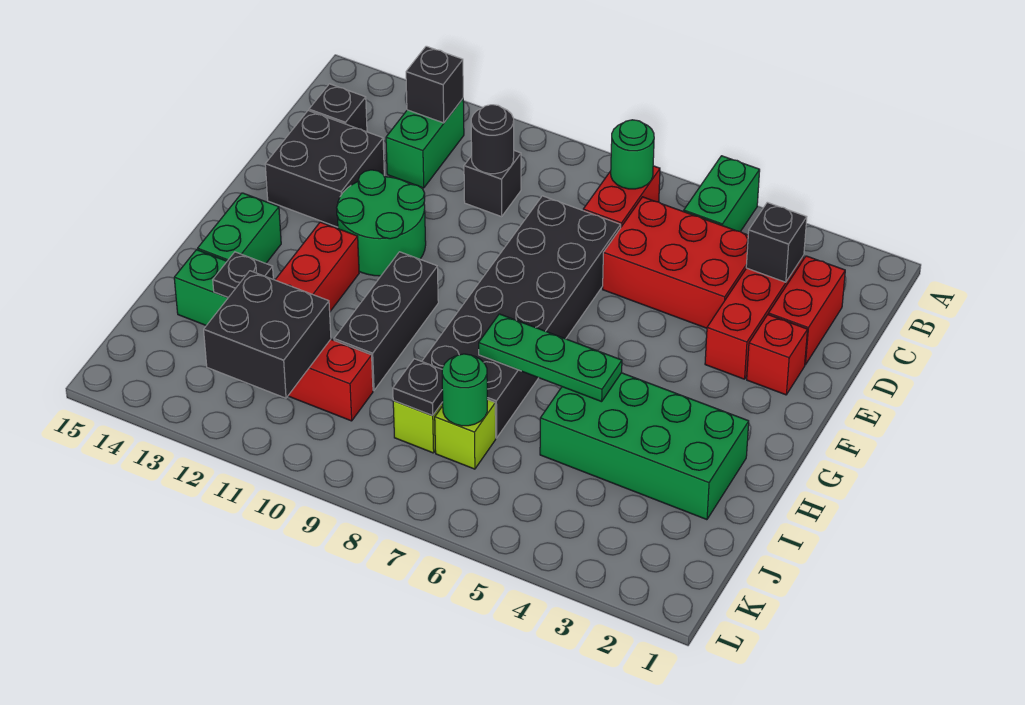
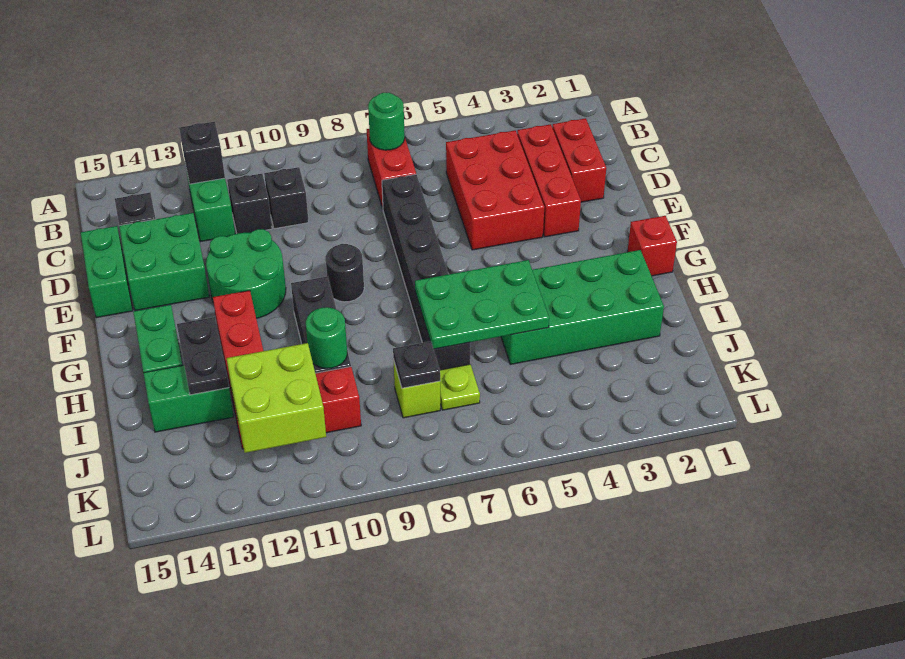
green brick A5:B5 level 1 -> green brick D15:E15 level 1
black brick C3 level 2 -> black brick C11 level 1
red brick C4:D6 level 1 -> red brick C4:E5 level 1
black round brick C10 level 2 -> black round brick F9 level 1
black brick D7:I8 level 1 -> black brick D7:I7 level 1
black brick D13:E14 level 1 -> green brick D13:E14 level 1
red brick E2 level 1 -> red brick G1 level 1
green plate H5:H7 level 2 -> green plate H5:I7 level 2
black plate I13 level 2 -> black plate H13:I13 level 2
lime brick J7 level 1 -> lime plate J7 level 1
green round brick J7 level 2 -> green round brick I10 level 2
black brick J11:K12 level 2 -> lime brick J11:K12 level 2

